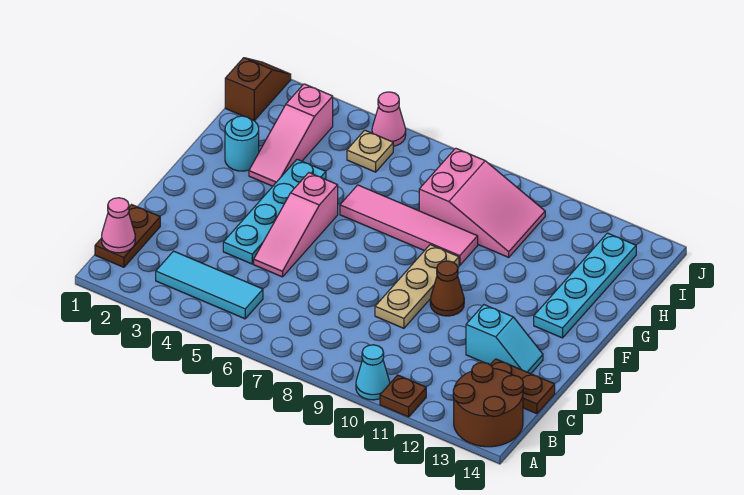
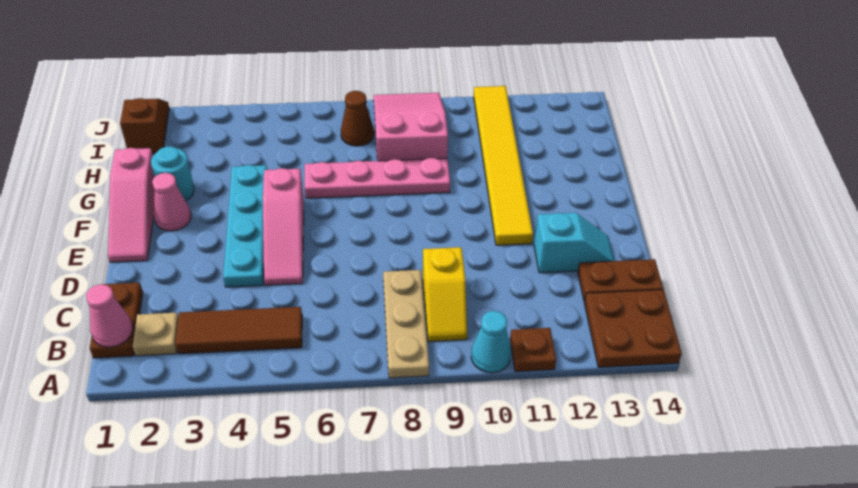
brown round brick A13:B14 level 1 -> brown plate A13:B14 level 1
cyan tile B3:B5 level 1 -> brown tile B3:B5 level 1
none -> yellow slope B9:C9 level 1 top C
tan plate D9:F9 level 1 -> tan plate A8:C8 level 1
brown cone E10 level 1 -> brown cone I7 level 1
none -> yellow tile E11:J11 level 1
cyan plate F13:I13 level 1 -> none
pink slope G3:I3 level 1 top I -> pink slope E1:G1 level 1 top G
pink tile G6:G9 level 1 -> pink plate G6:G9 level 1
pink slope H8:I10 level 1 top 8 -> pink slope H8:J9 level 1 top H
tan plate I5 level 1 -> tan plate B2 level 1
pink cone J5 level 1 -> pink cone F2 level 1

